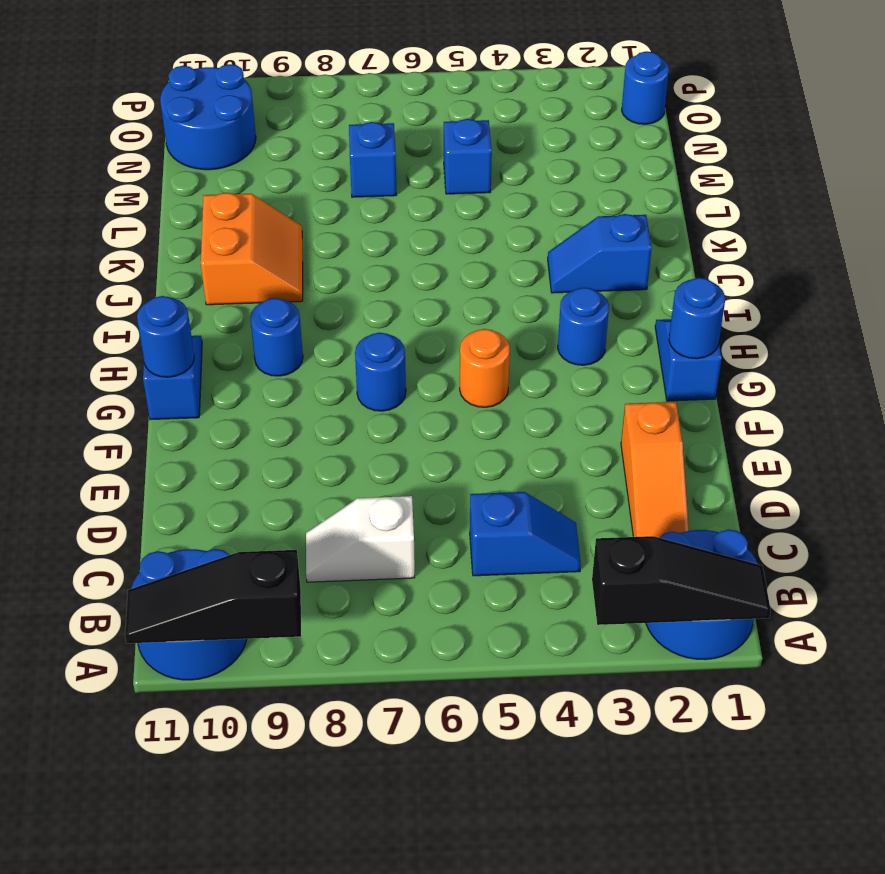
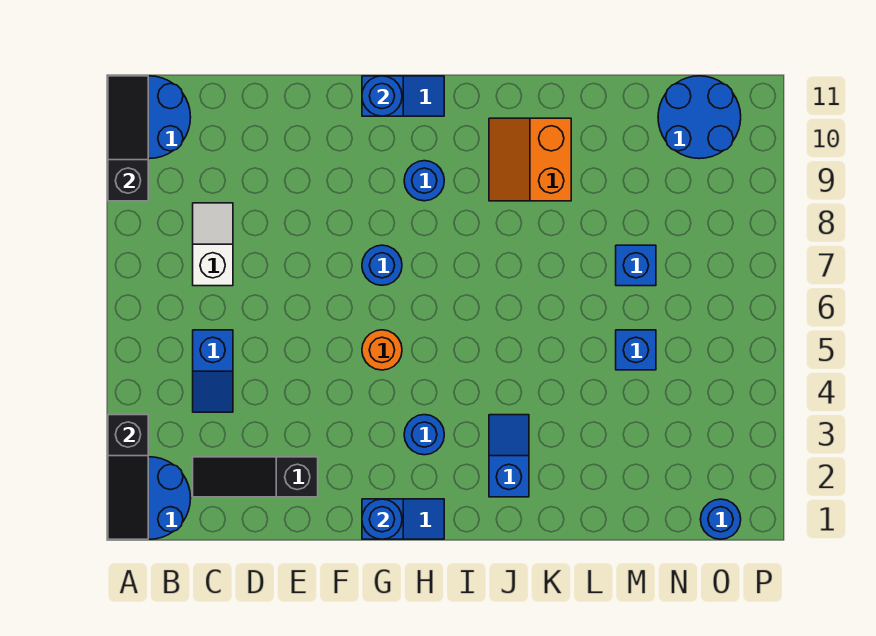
orange slope C2:E2 level 1 top E -> black slope C2:E2 level 1 top E
orange slope J9:K10 level 1 top 10 -> orange slope J9:K10 level 1 top K

